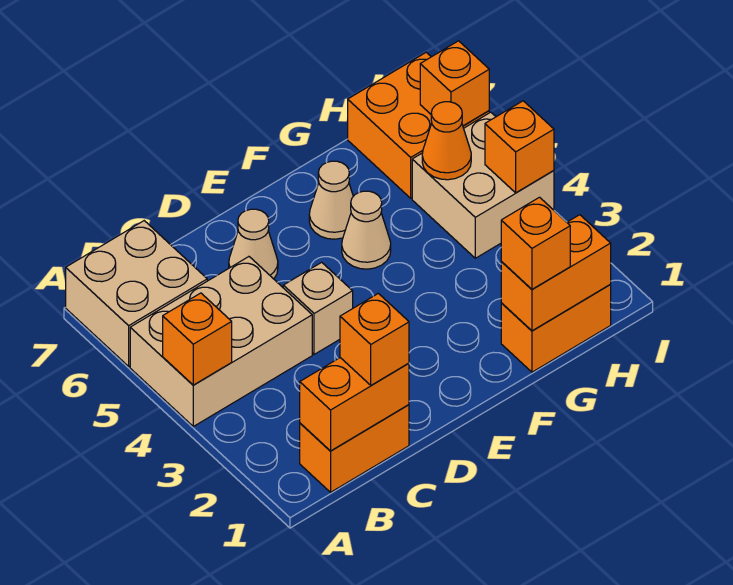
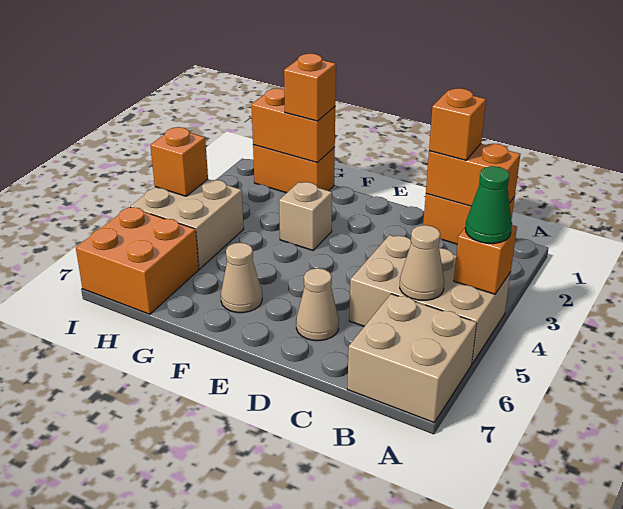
none -> green cone A4 level 3
tan brick D4 level 1 -> tan brick F3 level 1
tan cone F5 level 1 -> tan cone B5 level 2
orange cone H5 level 2 -> none
orange brick I6 level 2 -> none

